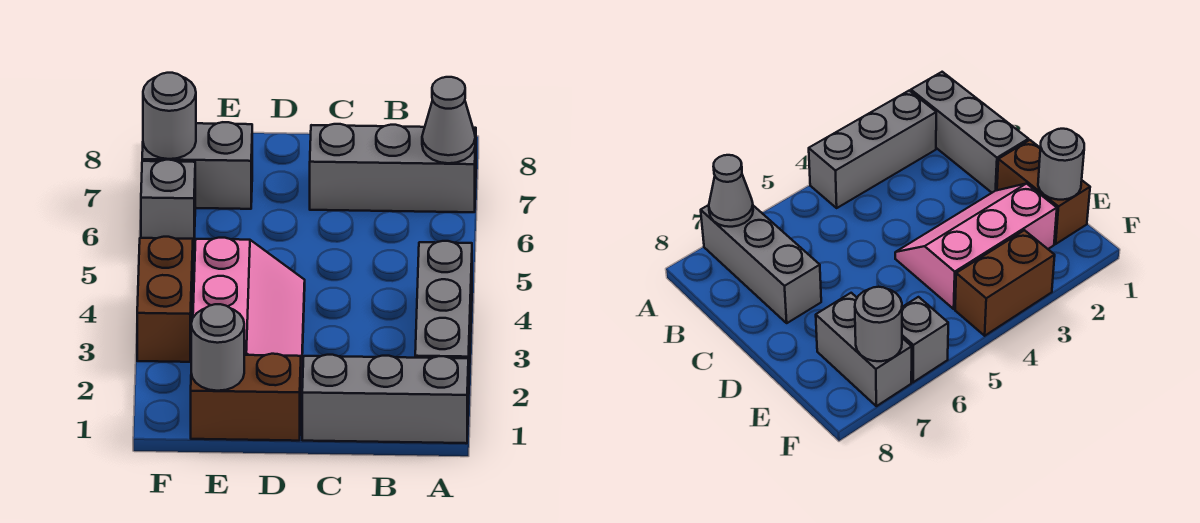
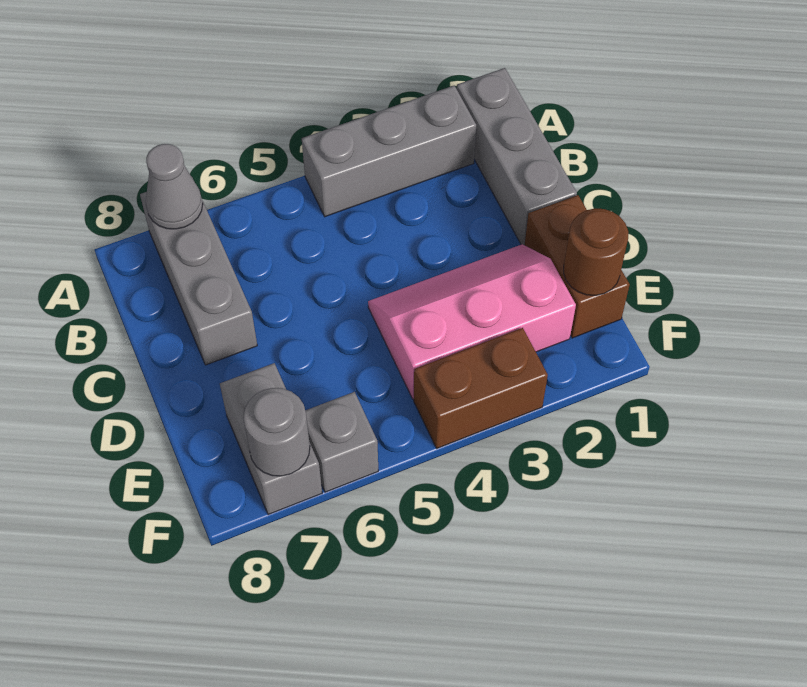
grey round brick E1 level 2 -> brown round brick E1 level 2

